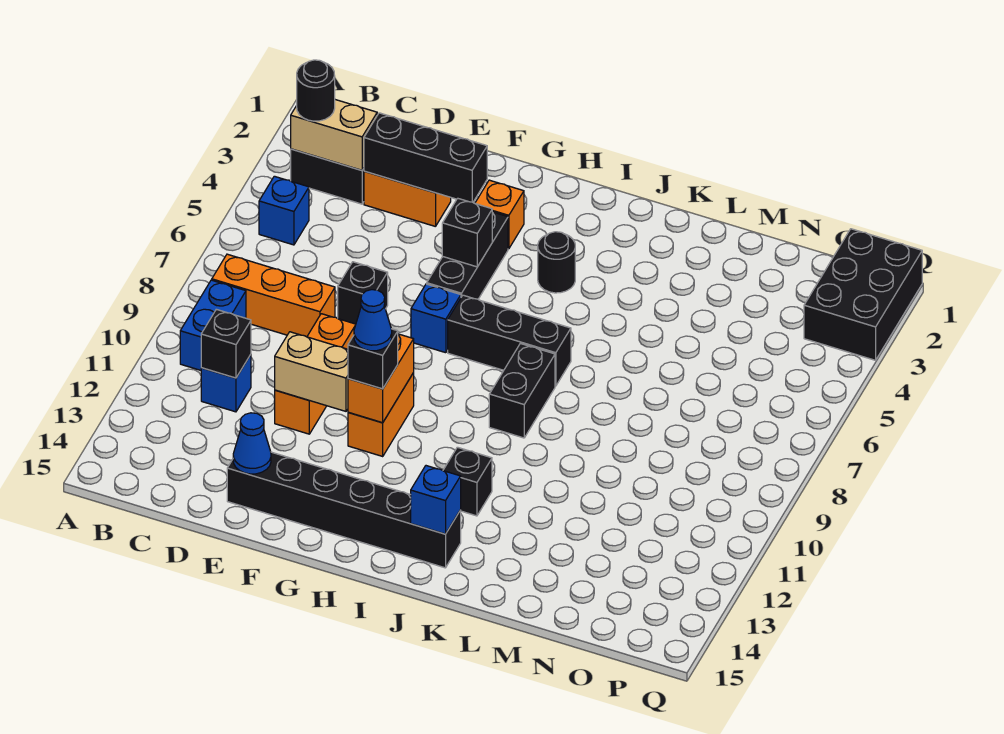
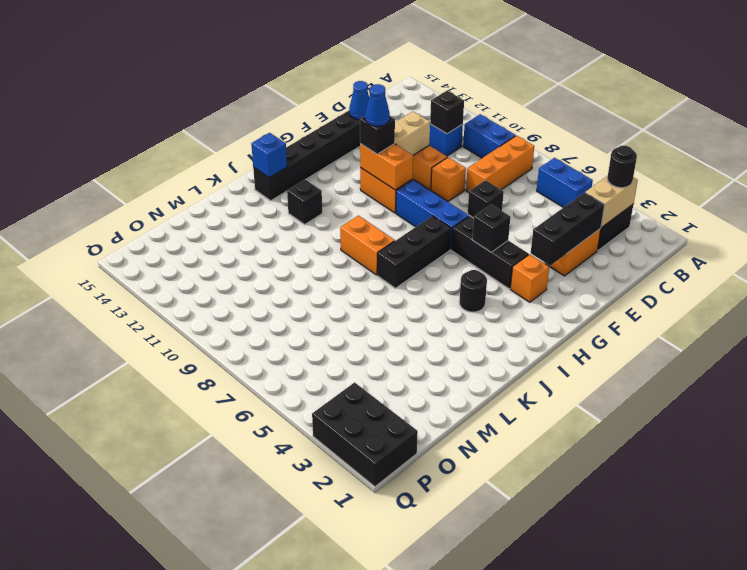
blue brick B5 level 1 -> blue brick B5:B6 level 1
blue brick G7 level 1 -> blue brick G7:G9 level 1
black brick J8:J9 level 1 -> orange brick J8:J9 level 1

